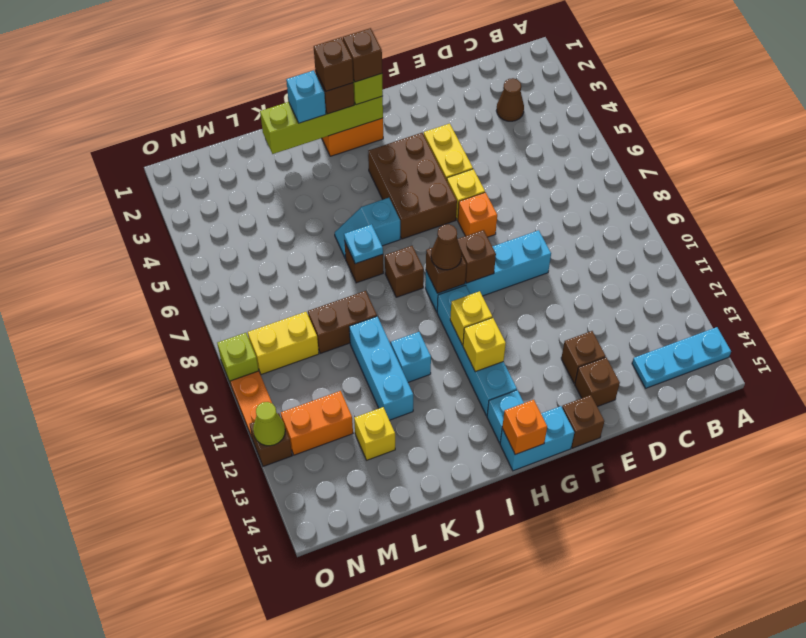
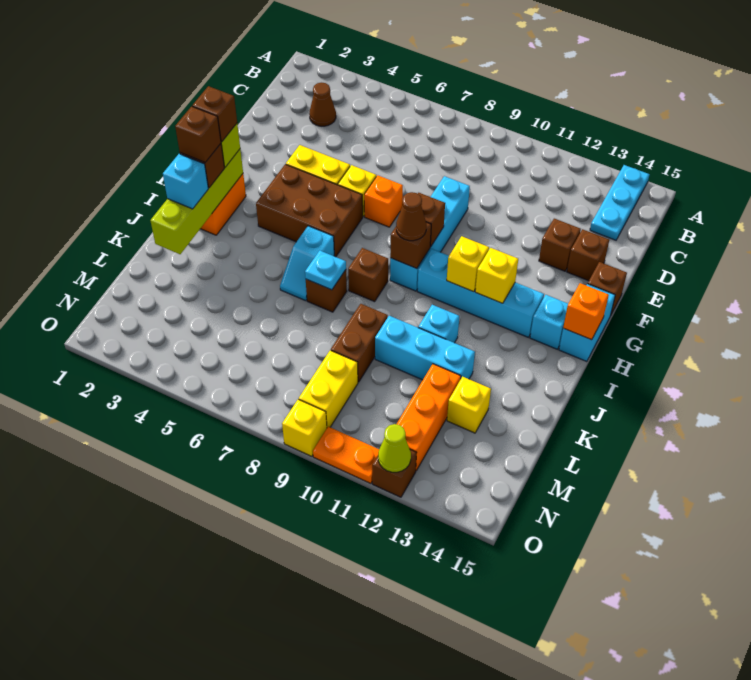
orange brick M12:N12 level 1 -> orange brick L12:N12 level 1
lime brick O9 level 1 -> yellow brick O9 level 1

